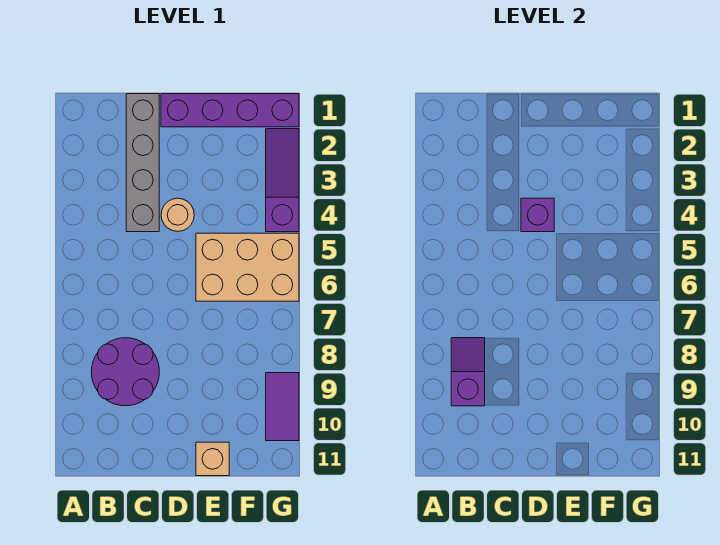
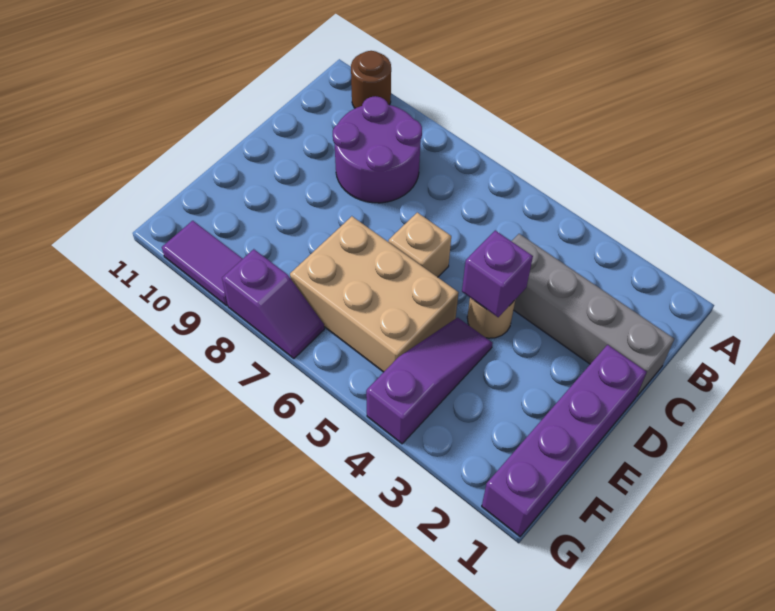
none -> brown round brick A10 level 1
purple slope B8:B9 level 2 top 9 -> purple slope G7:G8 level 1 top 8
tan brick E5:G6 level 1 -> tan brick E5:F7 level 1
tan brick E11 level 1 -> tan brick D6 level 1
purple slope G2:G4 level 1 top 4 -> purple slope E4:G4 level 1 top G

